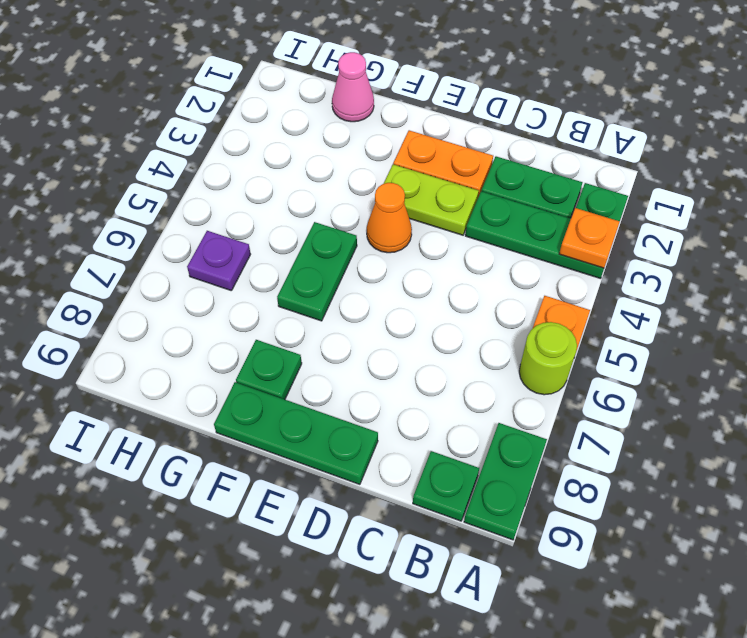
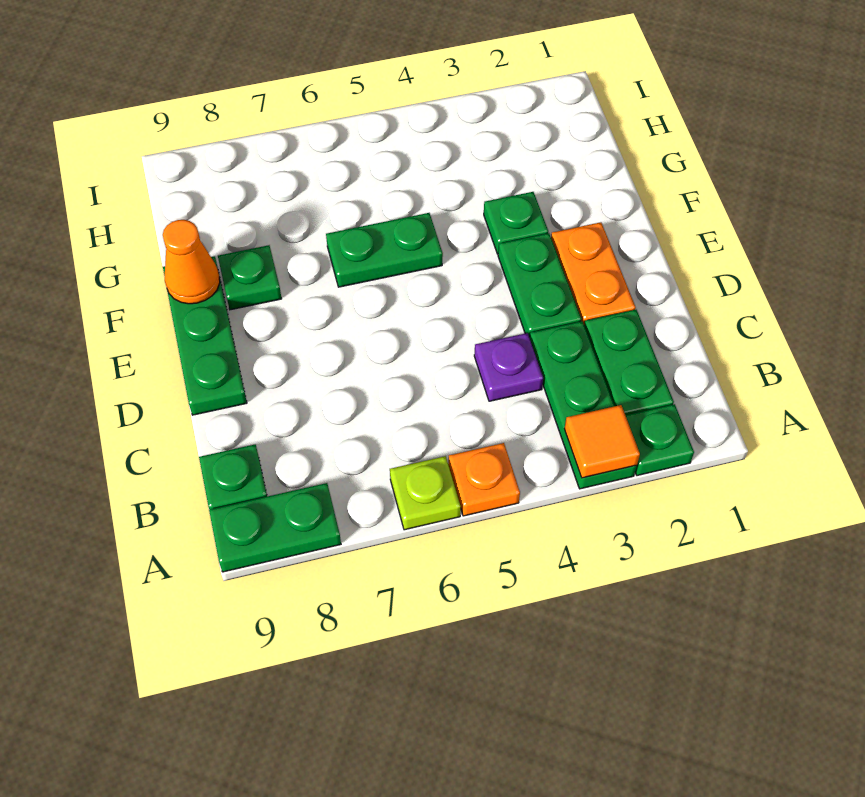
orange plate A3 level 2 -> orange tile A3 level 2
lime round brick A6 level 1 -> lime plate A6 level 1
lime plate D3:E3 level 1 -> green plate D3:E3 level 1
orange cone E4 level 1 -> orange cone F9 level 2
none -> green plate F3 level 1
pink cone G1 level 1 -> none
purple plate H6 level 1 -> purple plate C4 level 1

